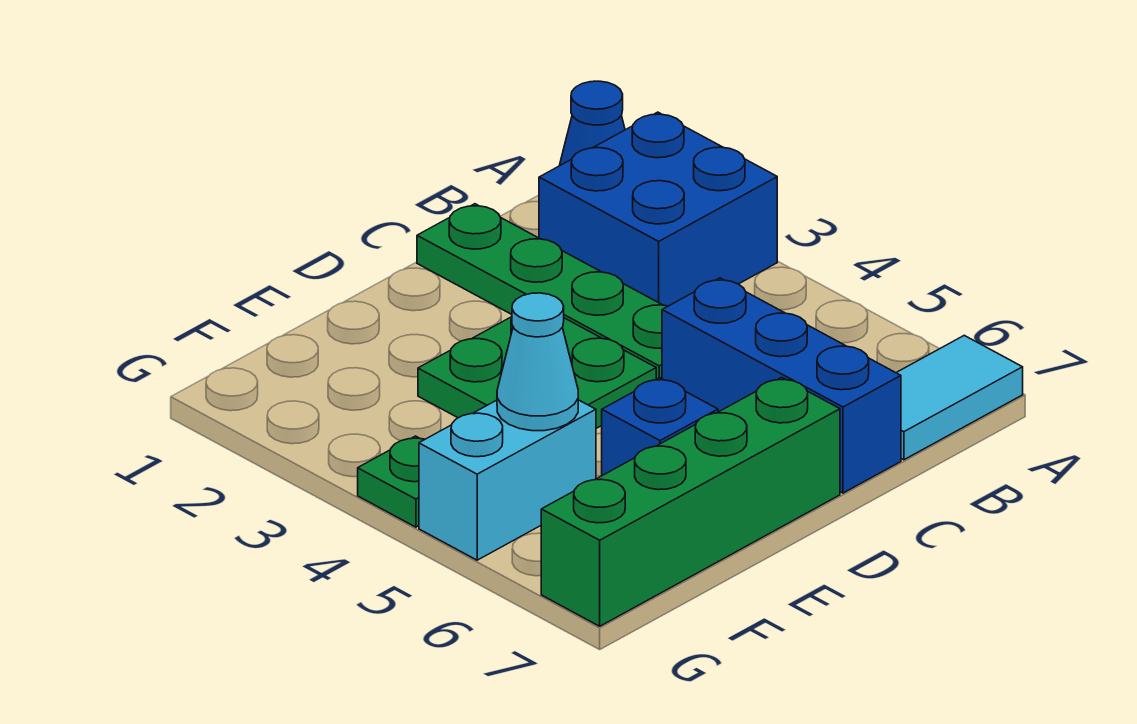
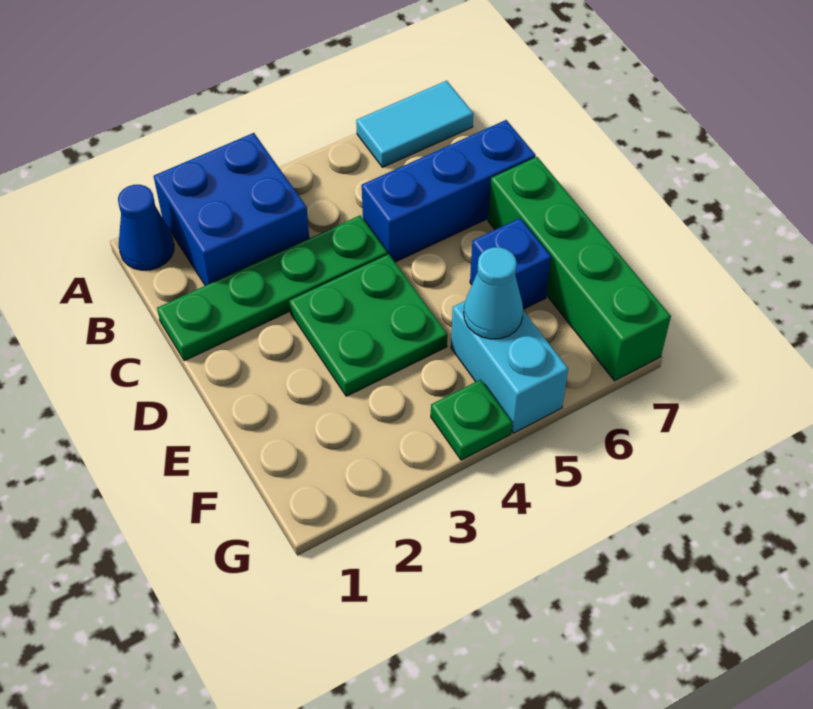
cyan tile A7:B7 level 1 -> cyan tile A6:A7 level 1

